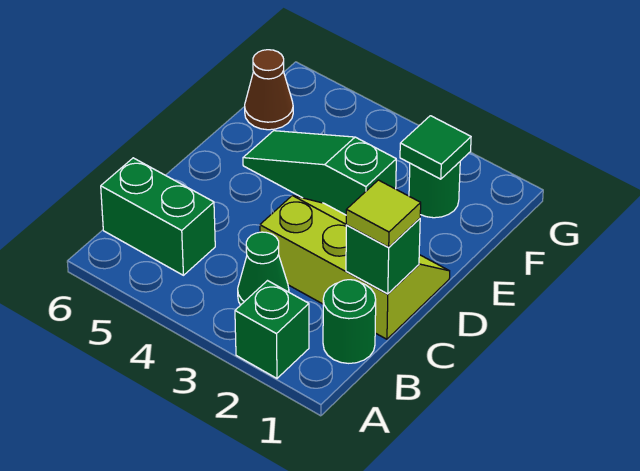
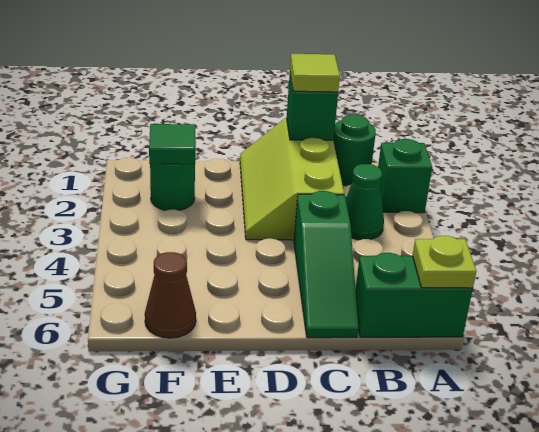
none -> lime plate A6 level 2
green brick B5:B6 level 1 -> green brick A6:B6 level 1
green slope E3:E5 level 1 top 3 -> green slope C4:C6 level 1 top 4

